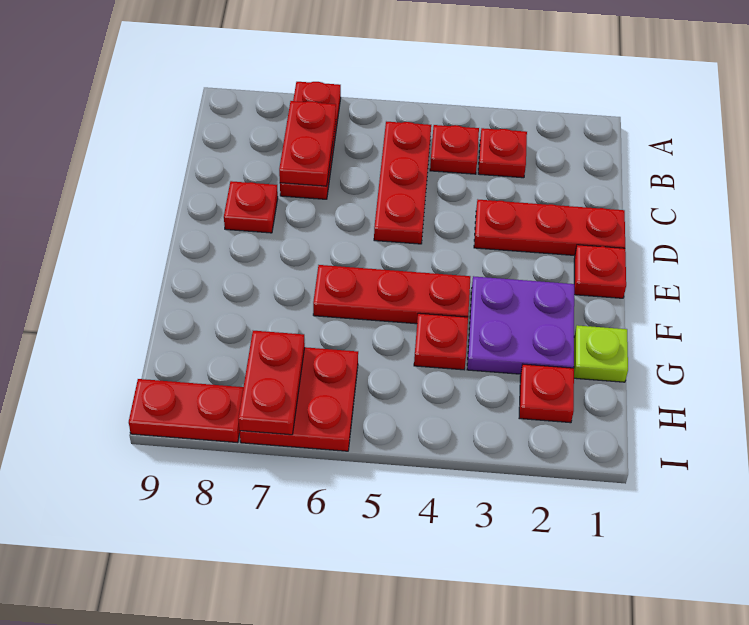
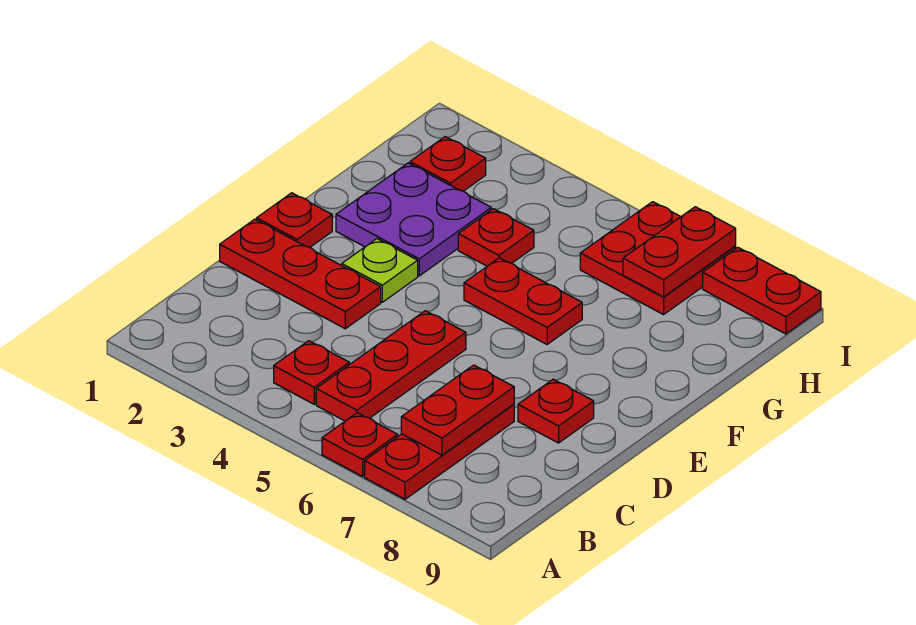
red plate B3 level 1 -> red plate A6 level 1
red plate F4:F6 level 1 -> red plate F5:F6 level 1
lime plate G1 level 1 -> lime plate E3 level 1

